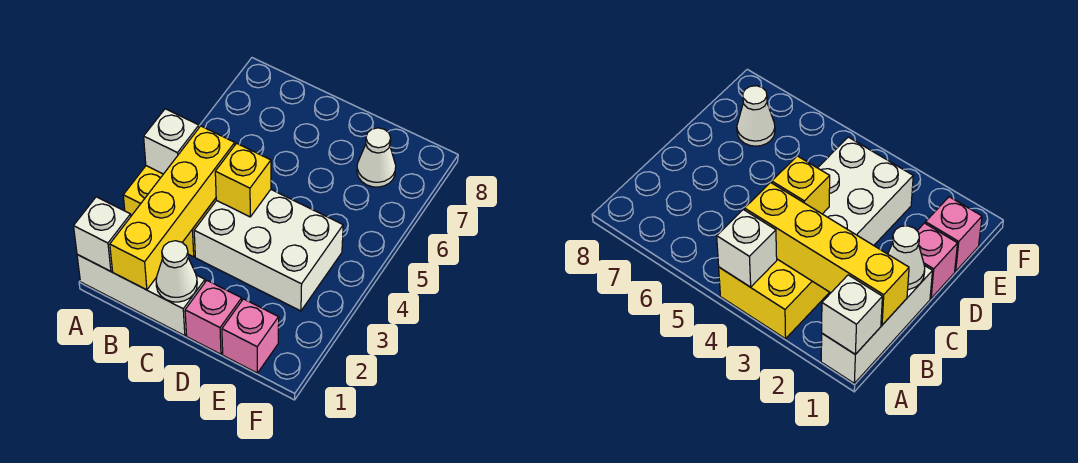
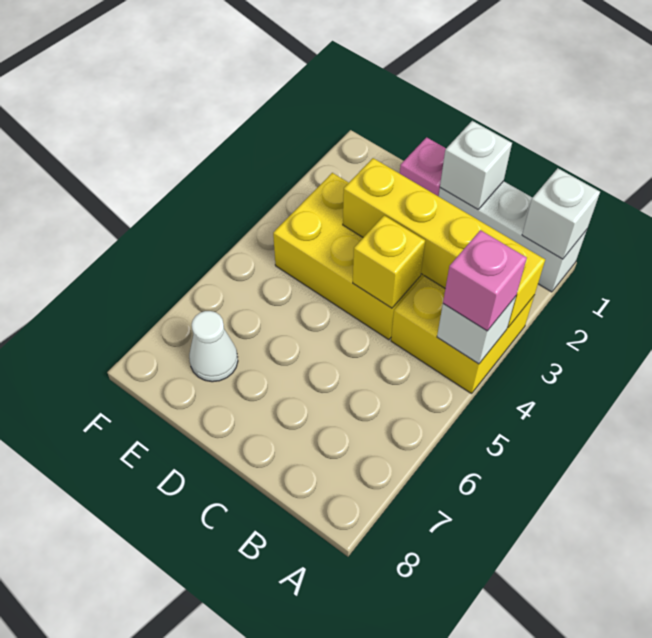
yellow brick B1:B4 level 2 -> yellow brick A3:D3 level 2
white cone C1 level 2 -> white brick C1 level 2
white brick C3:E4 level 1 -> yellow brick C3:E4 level 1
pink brick E1 level 1 -> pink brick A4 level 3

